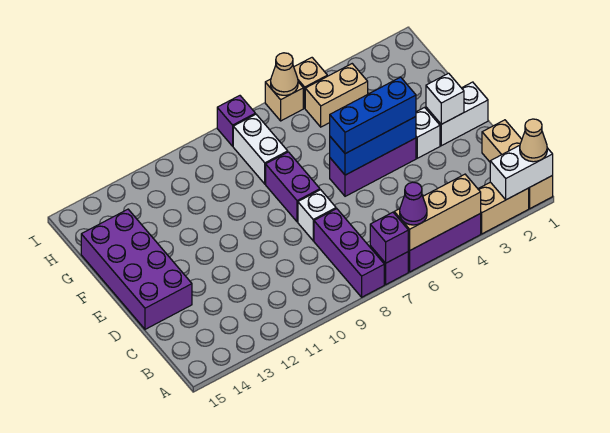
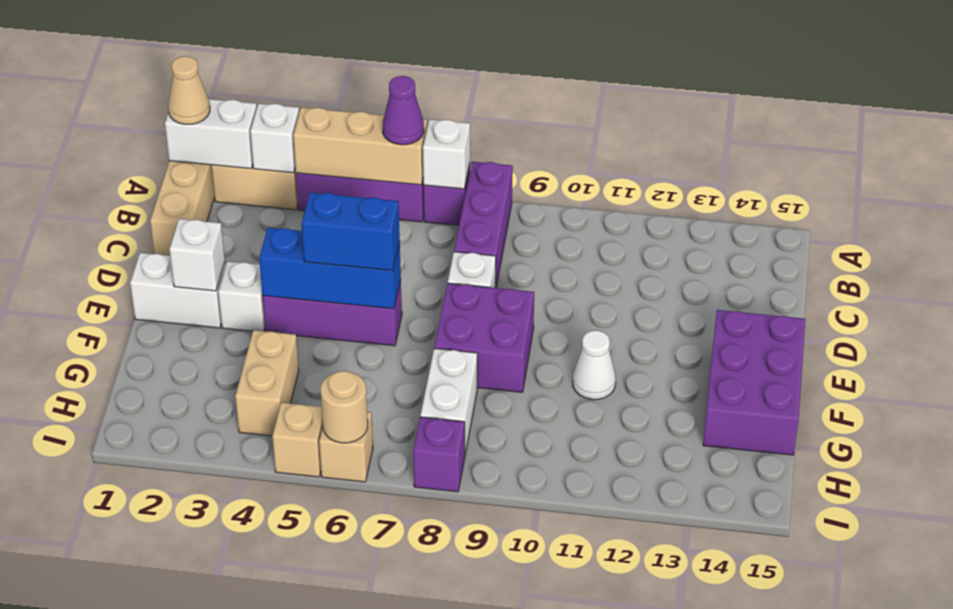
none -> white brick A3 level 2
purple brick A7 level 2 -> white brick A7 level 2
purple brick D14:G15 level 1 -> purple brick E14:G15 level 1
blue brick E4:E6 level 3 -> blue brick E5:E6 level 3
purple brick E8:F8 level 1 -> purple brick E8:F9 level 1
none -> white cone F11 level 1
tan brick H4:H5 level 1 -> tan brick G4:H4 level 1
tan cone I6 level 2 -> tan round brick I6 level 2

